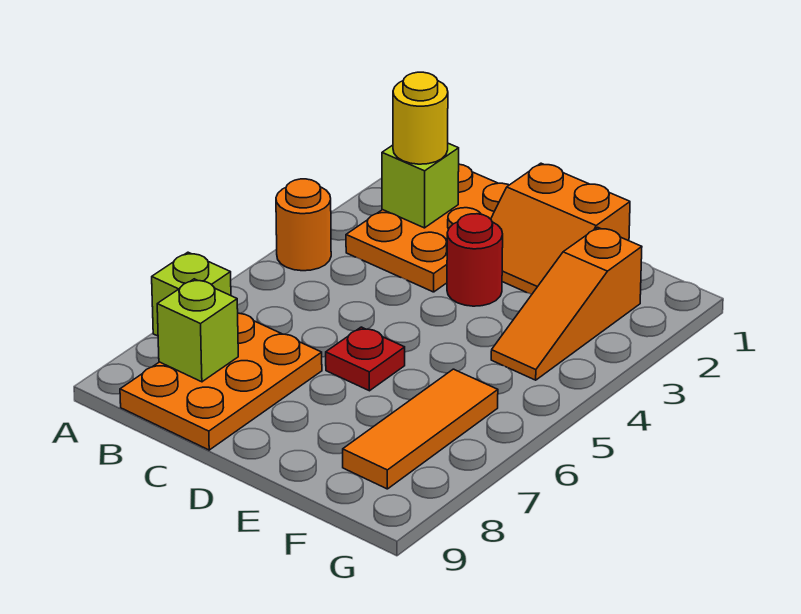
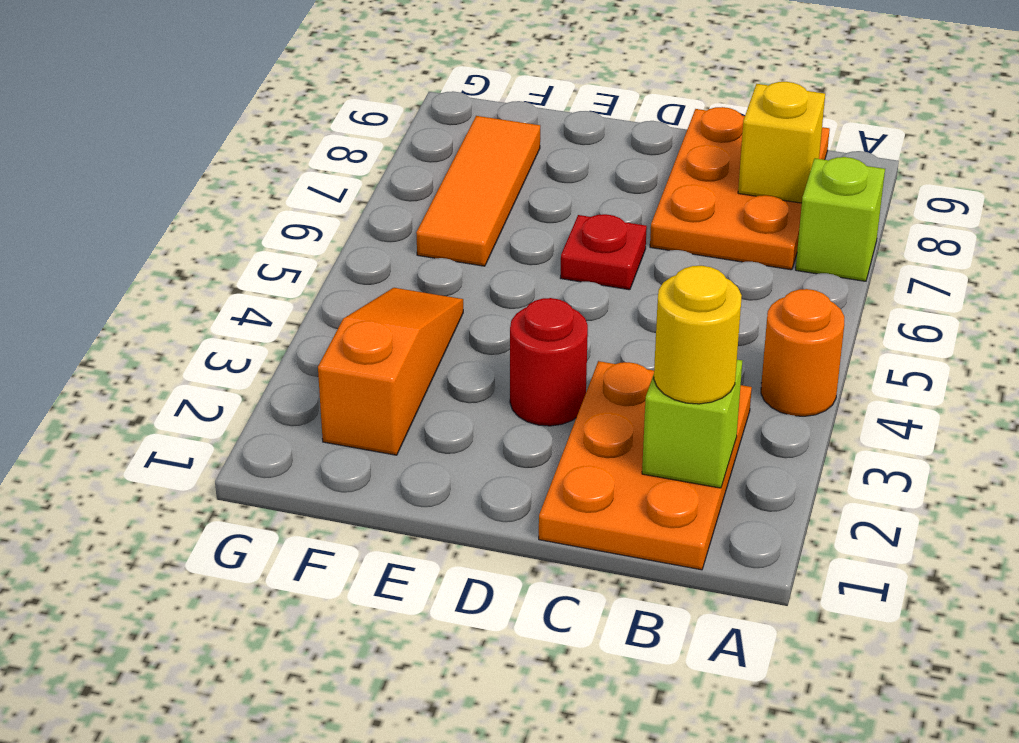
lime brick B8 level 2 -> yellow brick B8 level 2
orange slope D1:E2 level 1 top 1 -> none

